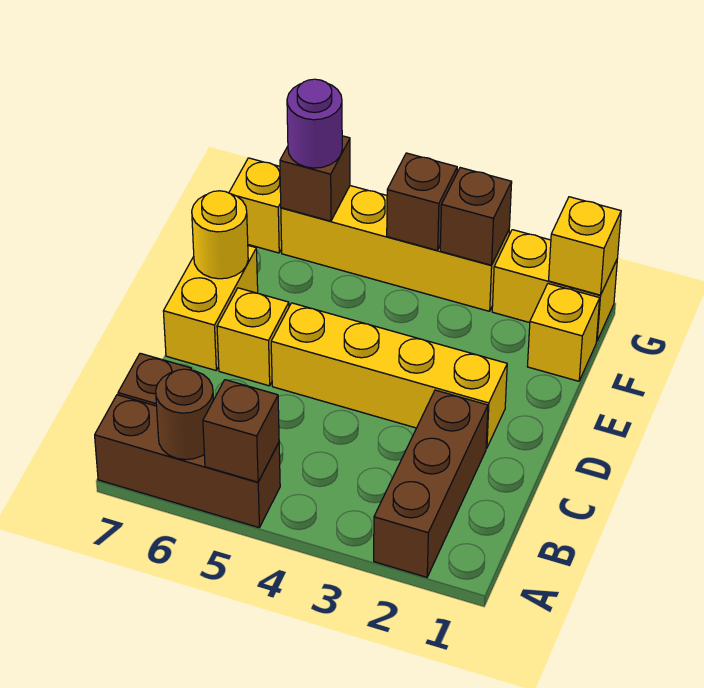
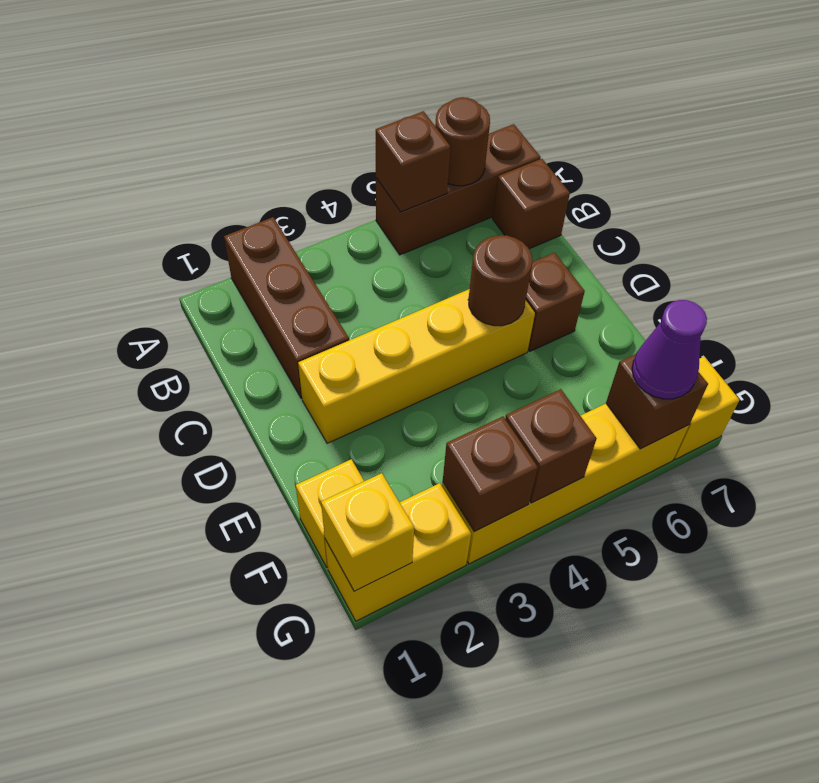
none -> brown round brick D5 level 2
yellow brick D6 level 1 -> brown brick D6 level 1
yellow brick D7:E7 level 1 -> none
yellow round brick E7 level 2 -> none
purple round brick G6 level 3 -> purple cone G6 level 3

